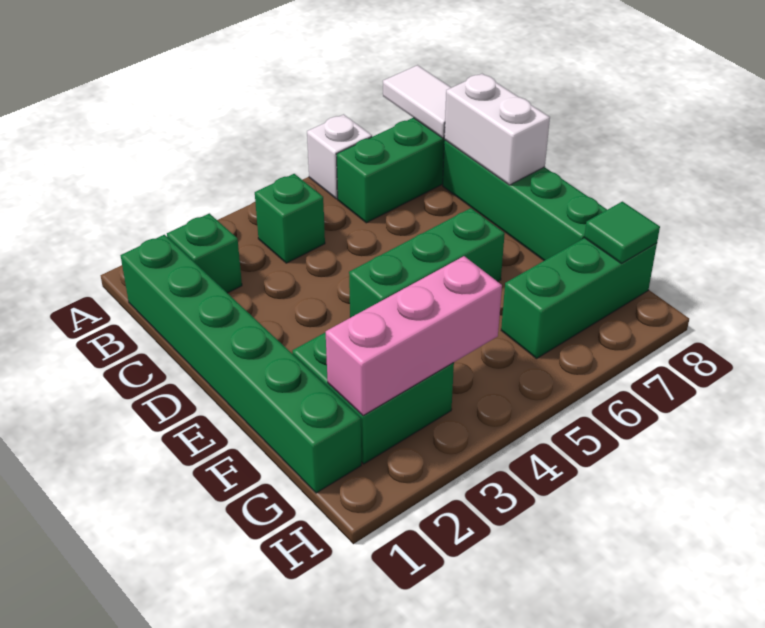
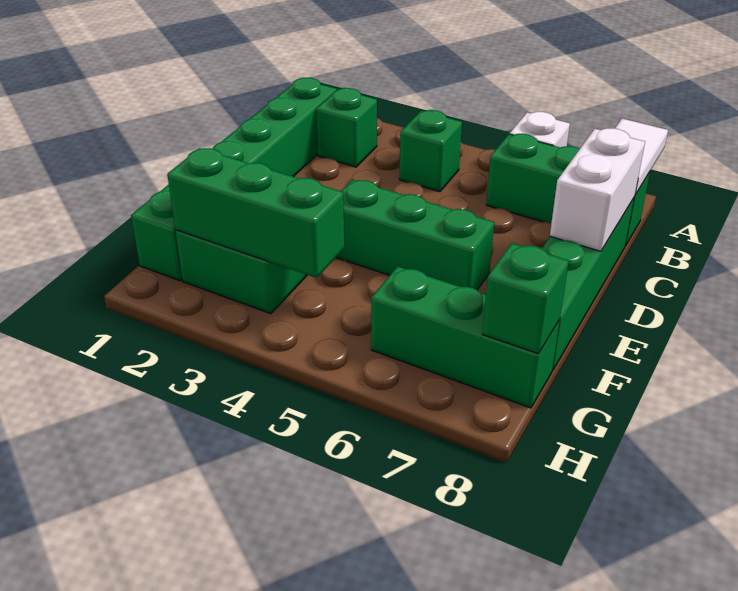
pink brick G2:G4 level 2 -> green brick G2:G4 level 2
green tile G8 level 2 -> green brick G8 level 2

